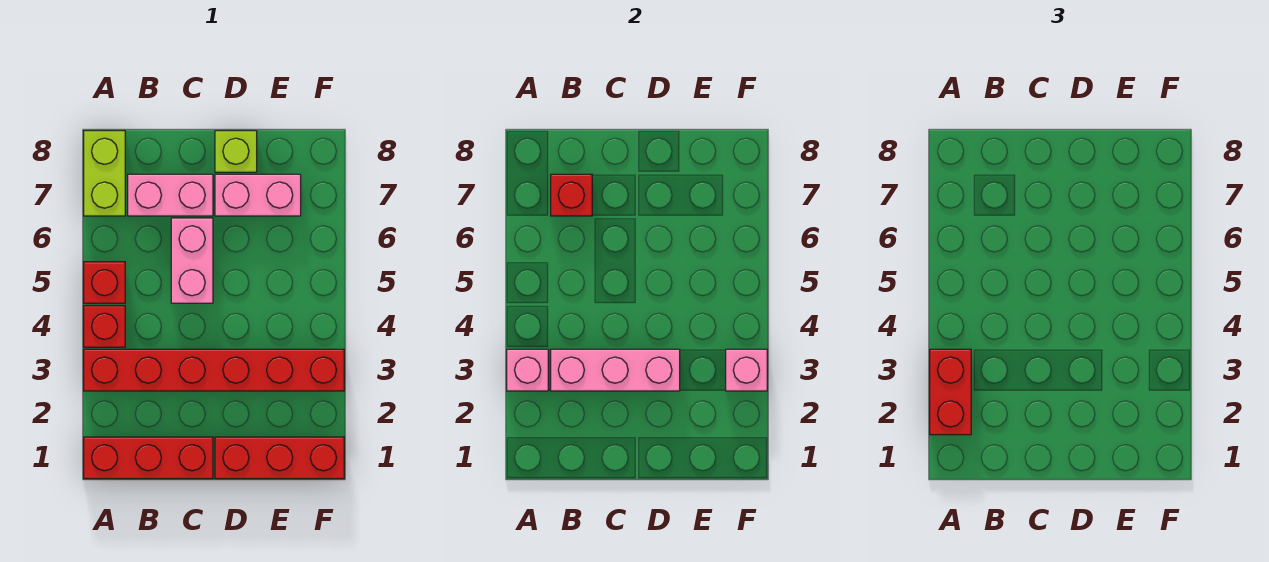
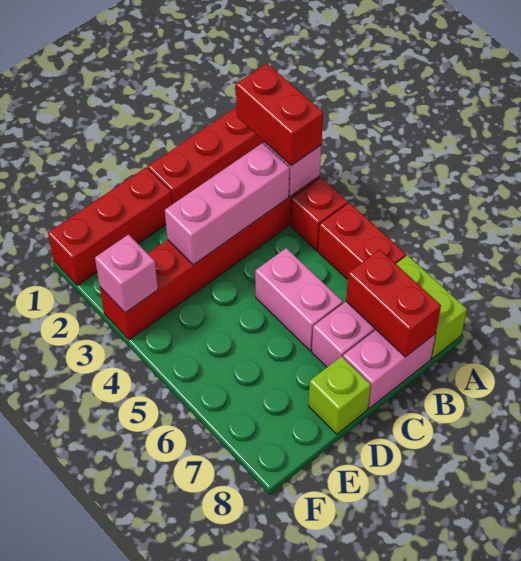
red brick A5 level 1 -> red brick A5:A6 level 1
red brick B7 level 2 -> red brick B7:B8 level 2
pink brick D7:E7 level 1 -> pink brick B8:C8 level 1

